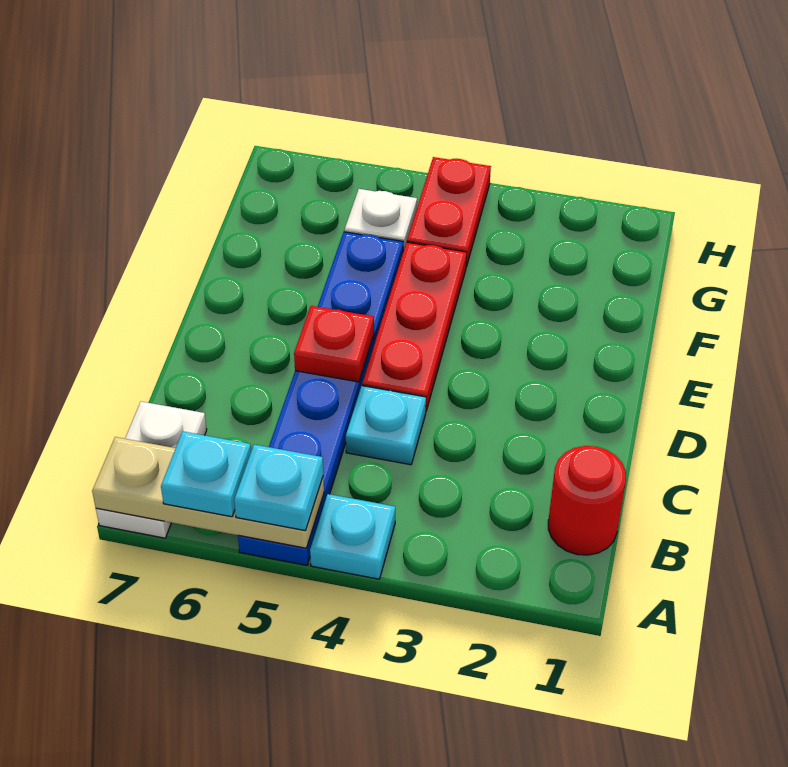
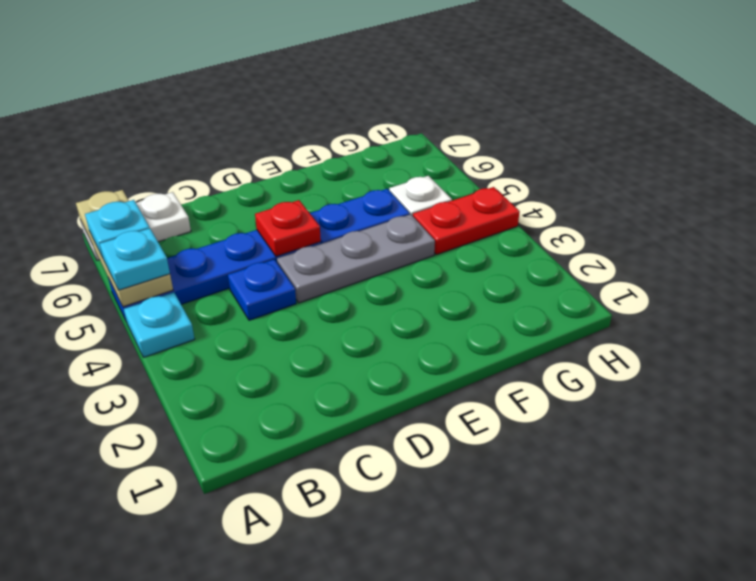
red round brick B1 level 1 -> none
cyan plate C4 level 1 -> blue plate C4 level 1
red plate D4:F4 level 1 -> grey plate D4:F4 level 1

